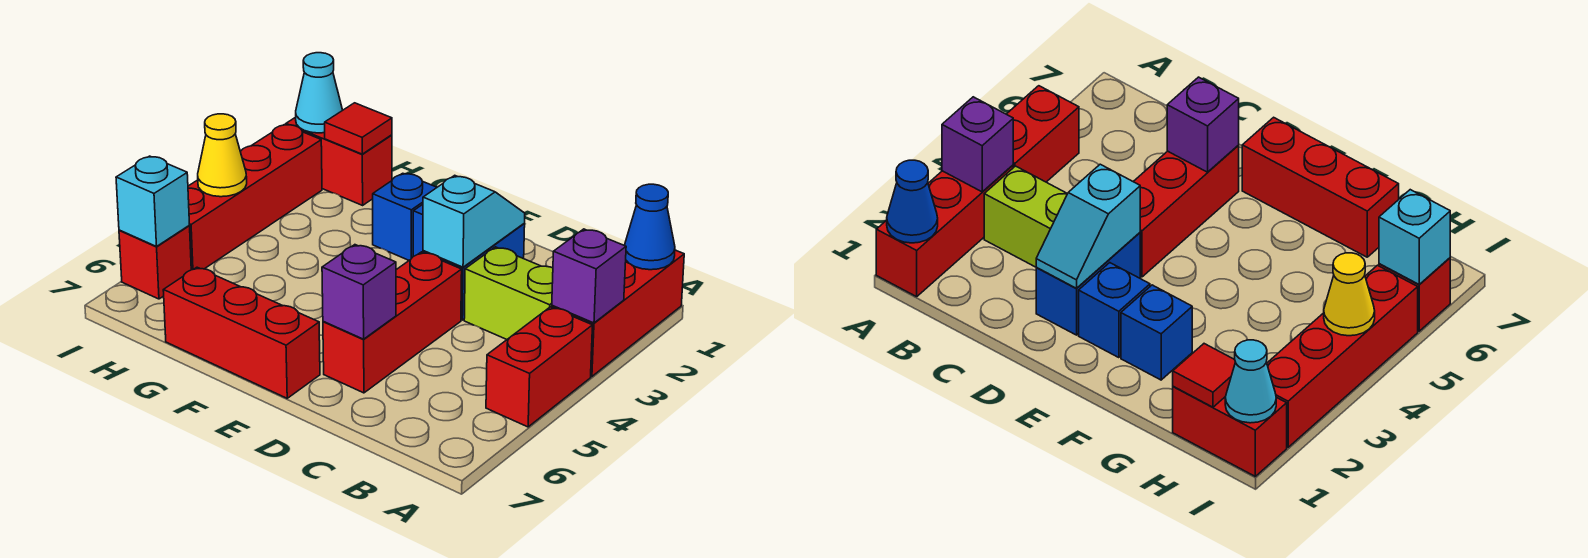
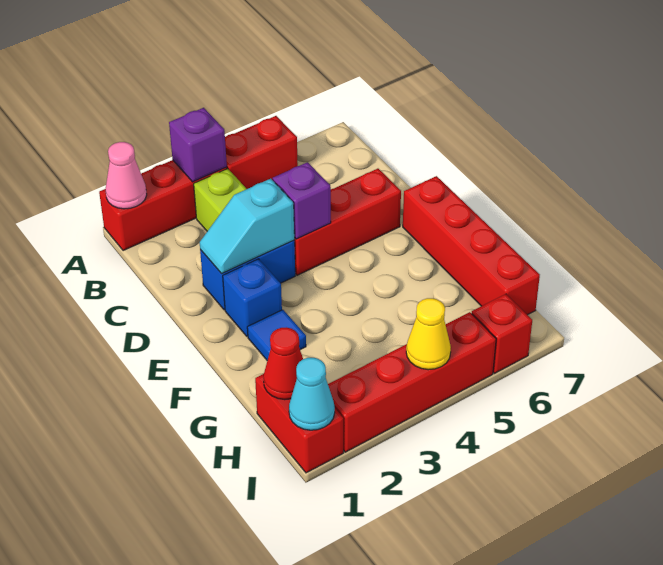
blue cone A1 level 2 -> pink cone A1 level 2
purple brick D6 level 2 -> purple brick D4 level 2
red brick E7:G7 level 1 -> red brick E7:H7 level 1
blue brick F2 level 1 -> blue tile F2 level 1
red tile H1 level 2 -> red cone H1 level 2
cyan brick I6 level 2 -> none

